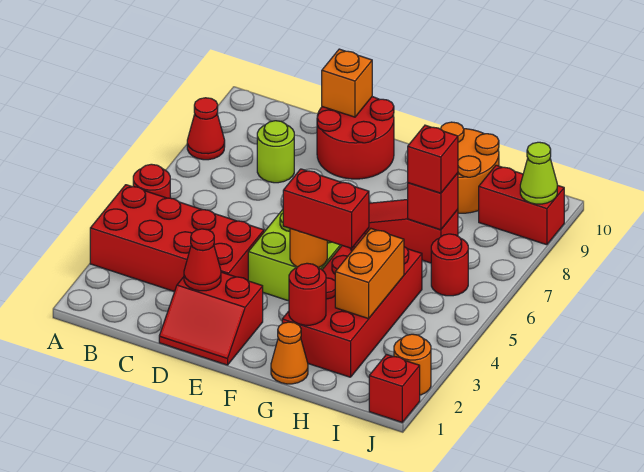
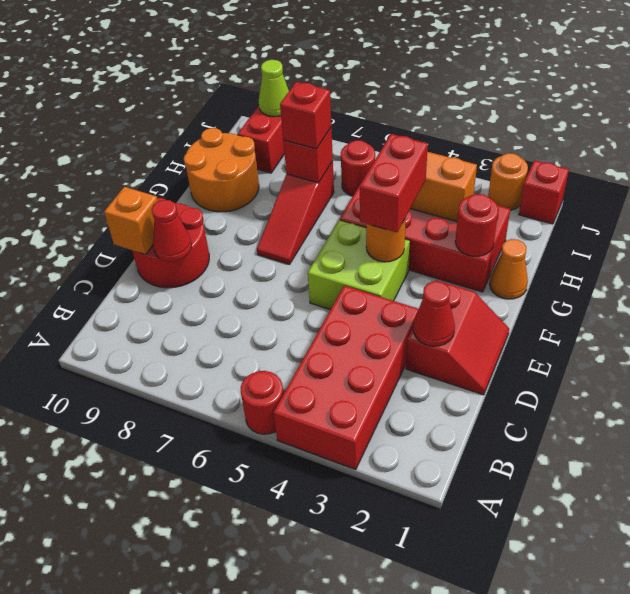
red cone A8 level 1 -> red cone D9 level 2
lime round brick C8 level 1 -> none

